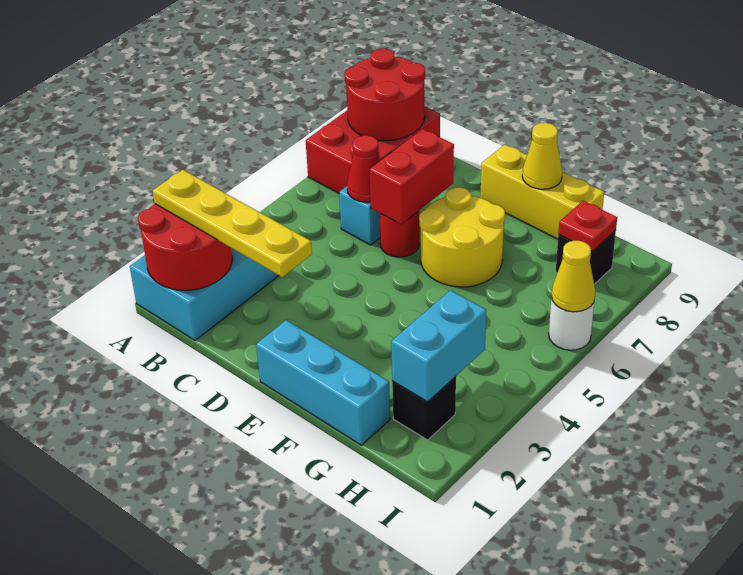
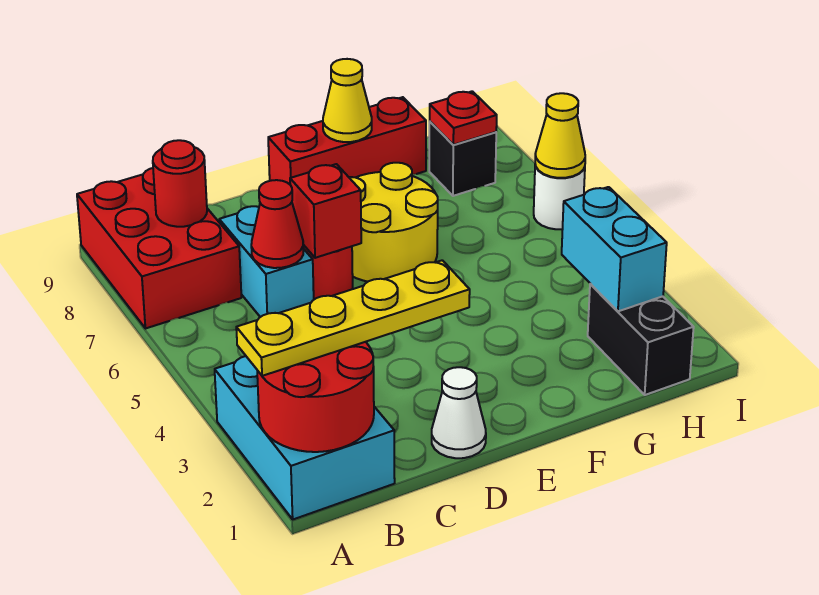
red round brick A8:B9 level 2 -> red round brick B8 level 2
none -> white cone D1 level 1
red brick D6:D7 level 2 -> red brick D6 level 2
cyan brick E1:G1 level 1 -> none
yellow brick E9:G9 level 1 -> red brick E9:G9 level 1
black brick H2 level 1 -> black brick H1:H2 level 1

